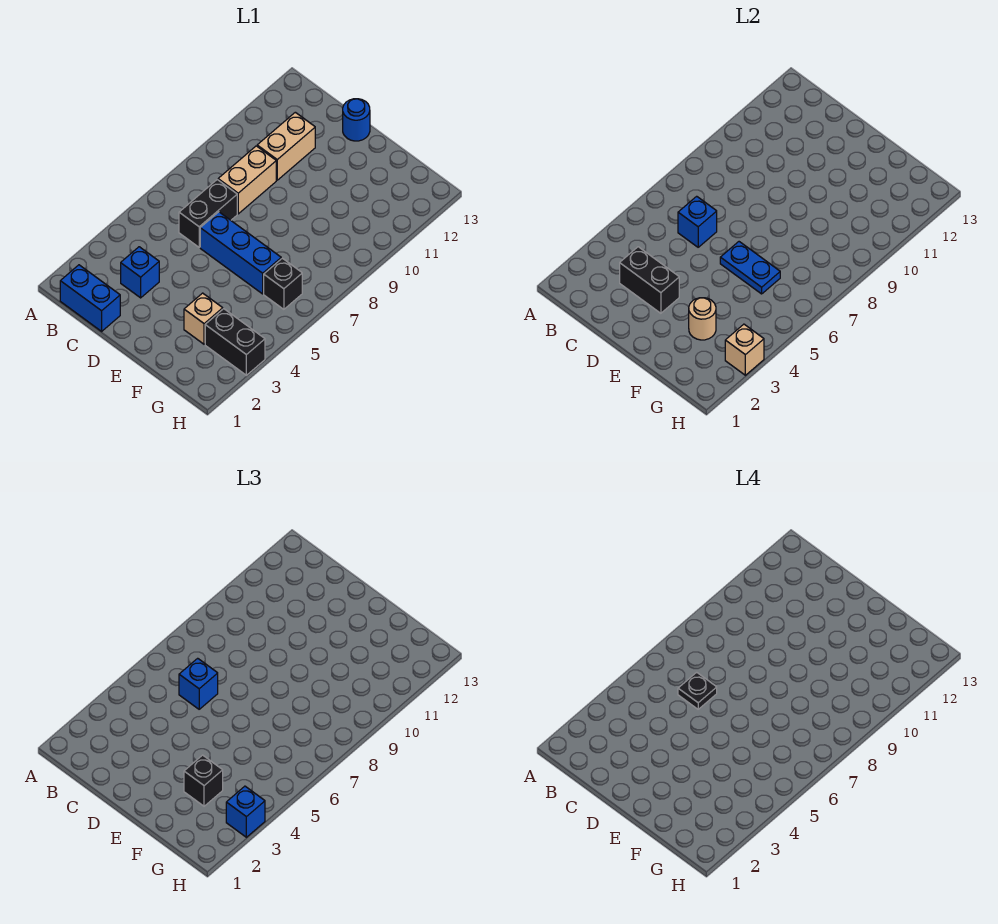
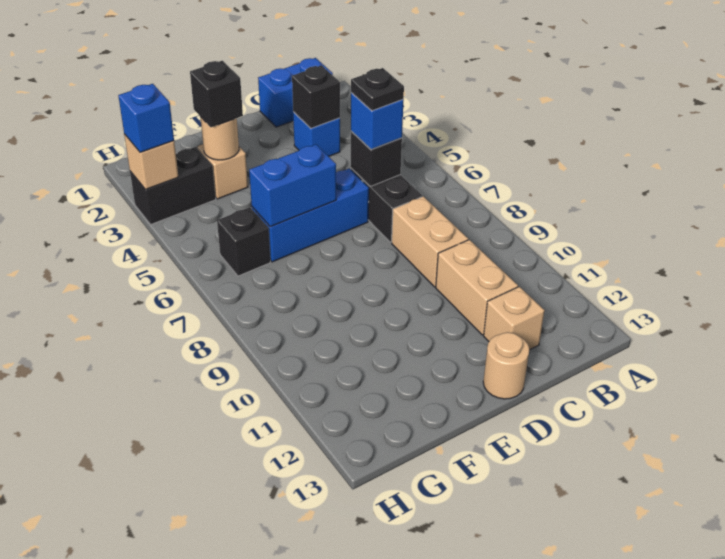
black brick C3:D3 level 2 -> black brick C3 level 2
blue brick C6 level 2 -> black brick C6 level 2
none -> tan brick C12 level 1
blue round brick D13 level 1 -> tan round brick D13 level 1
blue plate E6:F6 level 2 -> blue brick E6:F6 level 2

